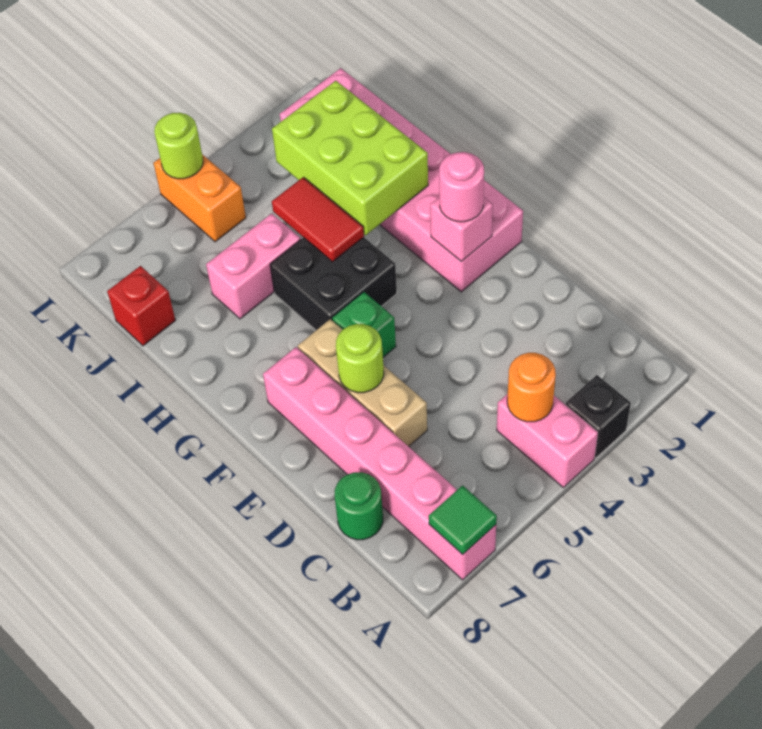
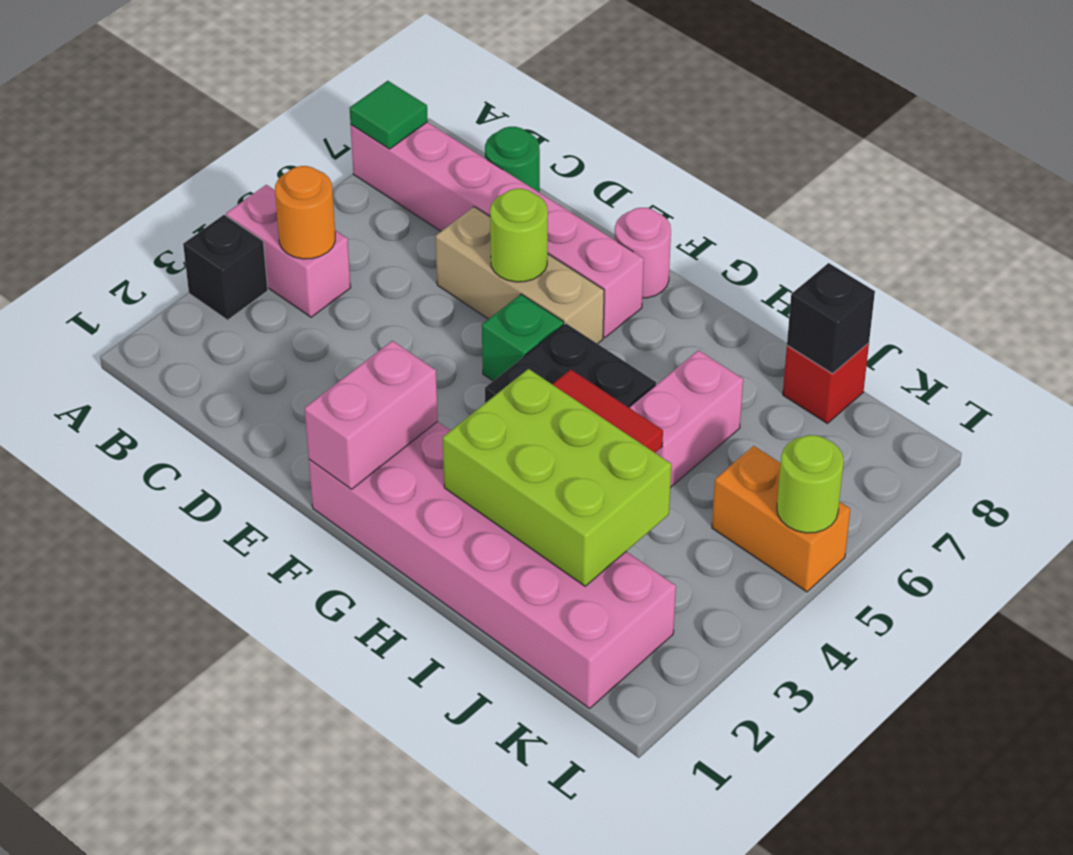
pink brick F2 level 2 -> pink brick F1:F2 level 2
pink round brick F2 level 3 -> pink round brick F8 level 1
none -> black brick J8 level 2

